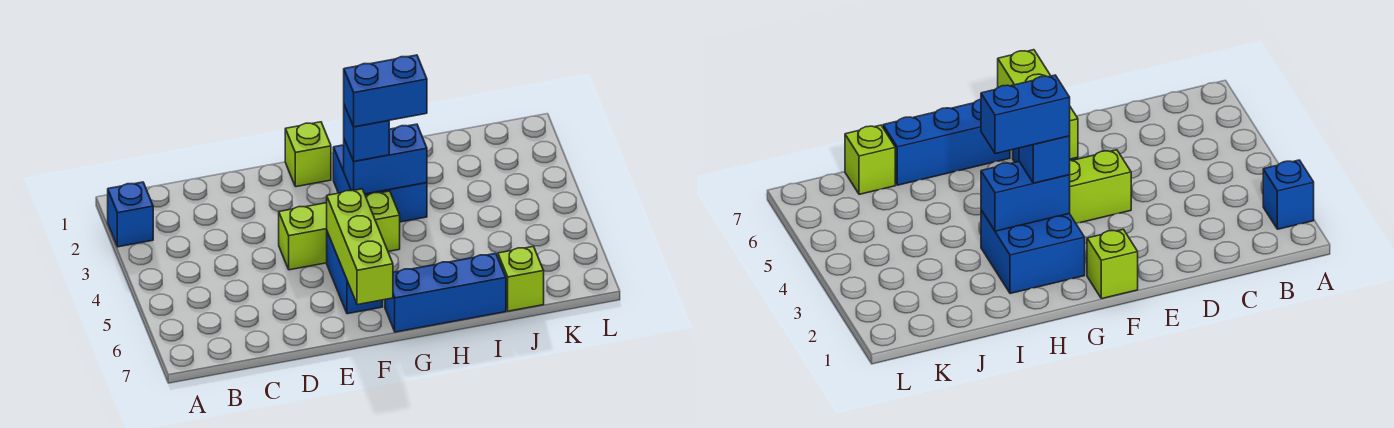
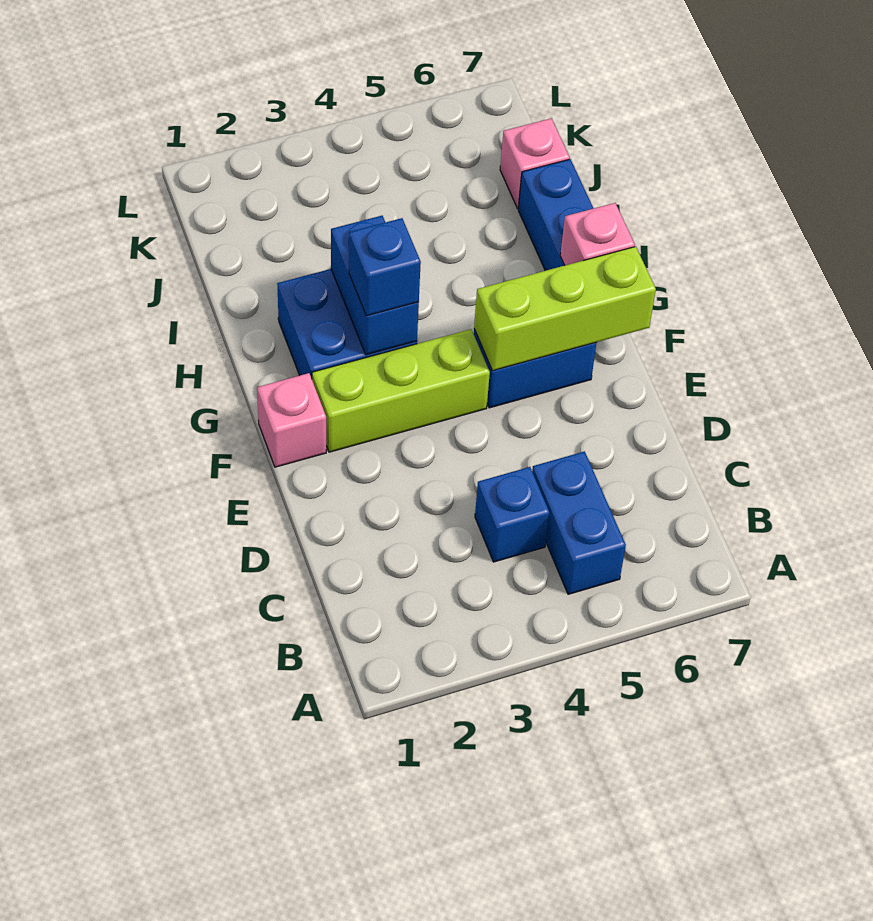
blue brick A2 level 1 -> blue brick C4 level 1
lime brick E4:G4 level 1 -> lime brick F2:F4 level 1
lime brick F1 level 1 -> pink brick F1 level 1
blue brick G3:H3 level 4 -> blue brick B5:C5 level 1
none -> pink brick G7 level 2
lime brick J7 level 1 -> pink brick J7 level 1

